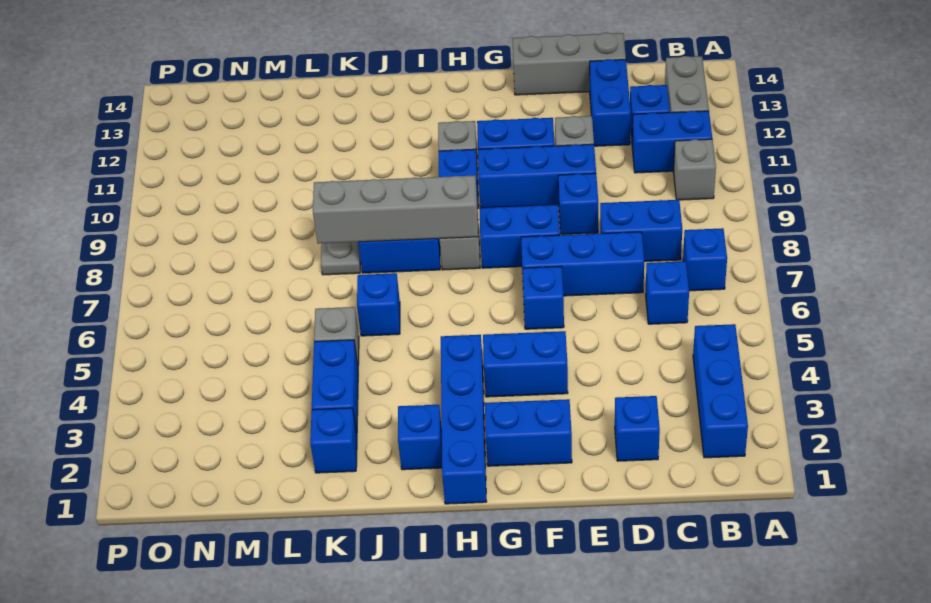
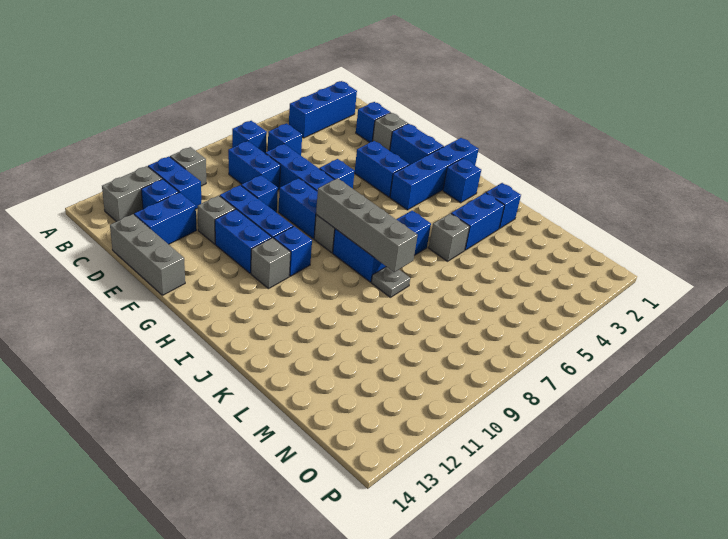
none -> grey brick E2 level 1

